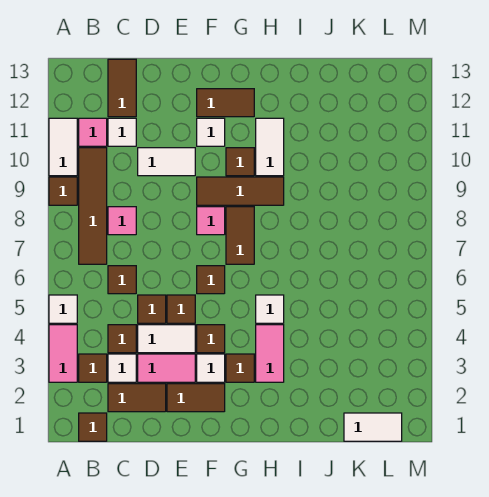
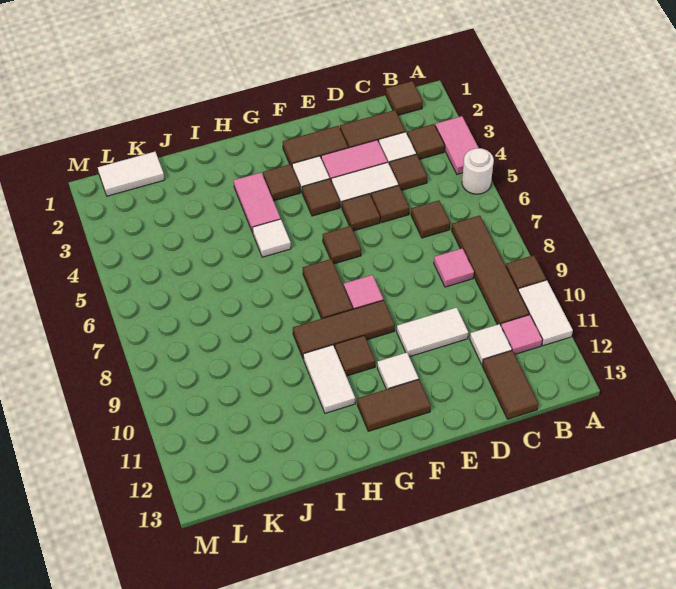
white tile A5 level 1 -> white round brick A5 level 1

